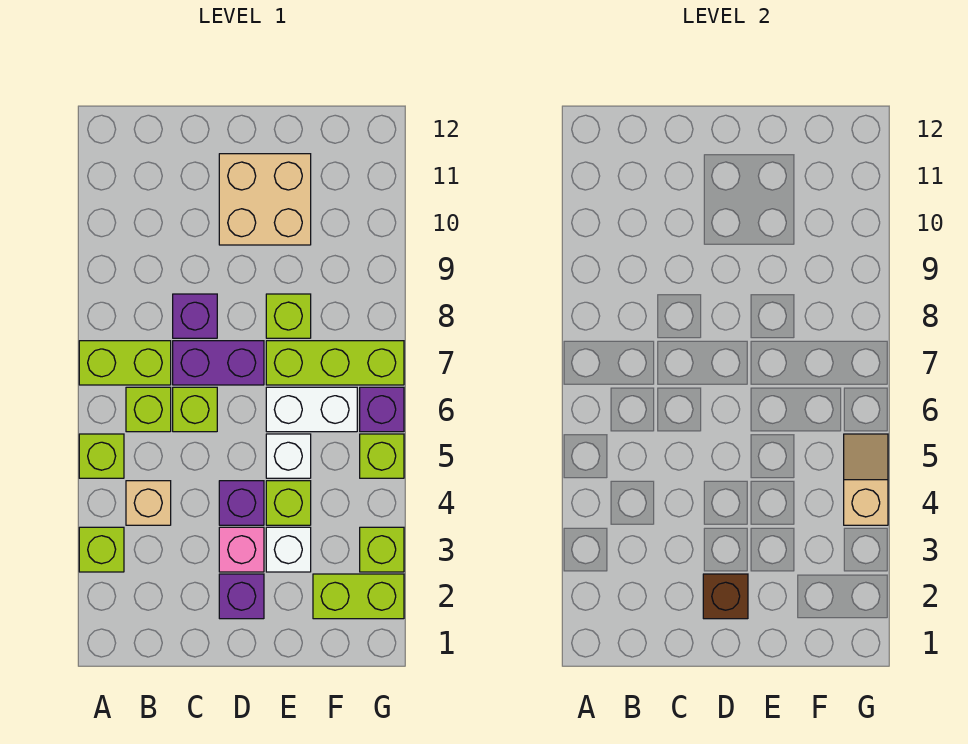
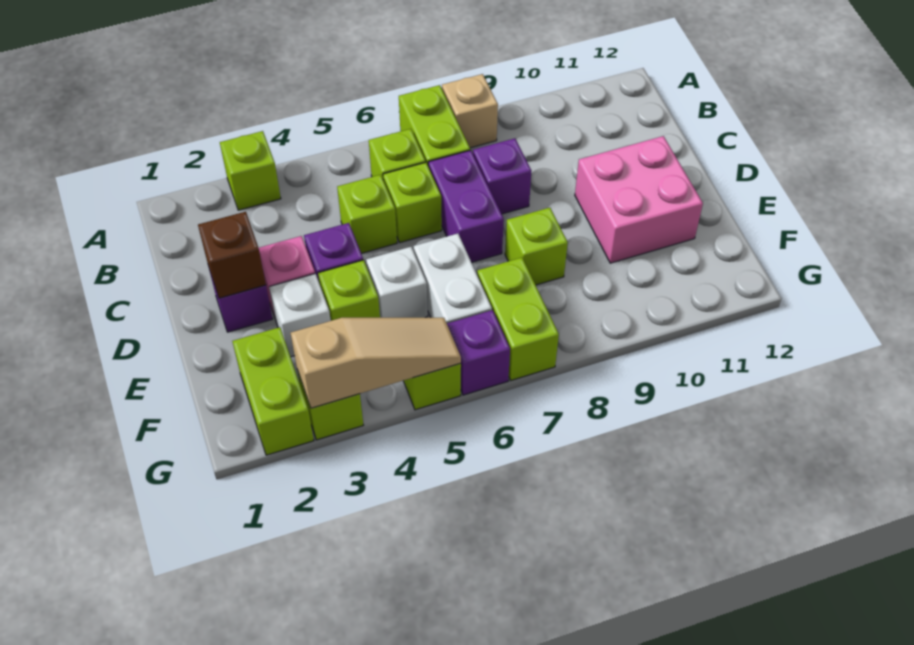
lime brick A5 level 1 -> lime brick C5 level 1
tan brick B4 level 1 -> tan brick A8 level 1
tan brick D10:E11 level 1 -> pink brick D10:E11 level 1
lime brick E7:G7 level 1 -> lime brick F7:G7 level 1
tan slope G4:G5 level 2 top 4 -> tan slope G3:G5 level 2 top 3

